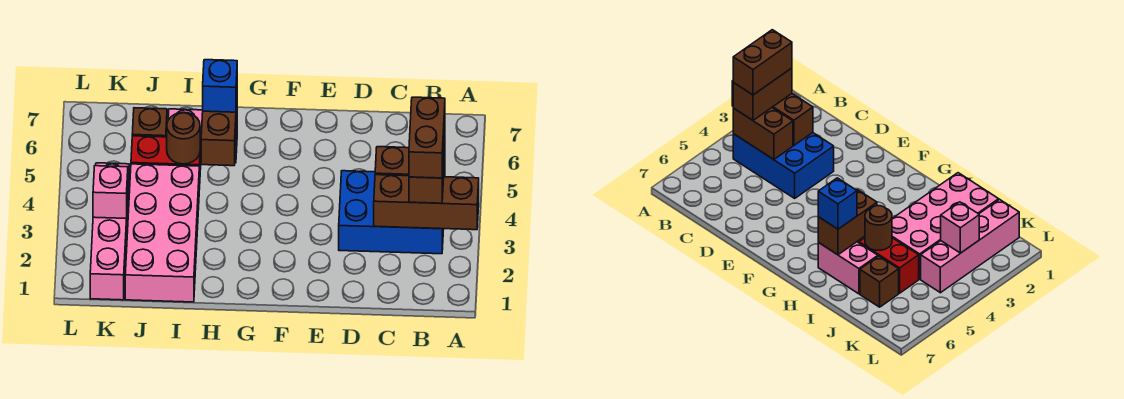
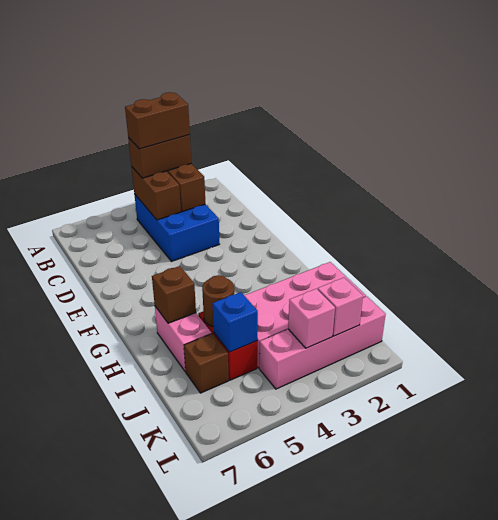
brown brick H5:H6 level 2 -> brown brick H6 level 2
blue brick H6 level 3 -> blue brick J5 level 2
none -> pink brick K2 level 2

